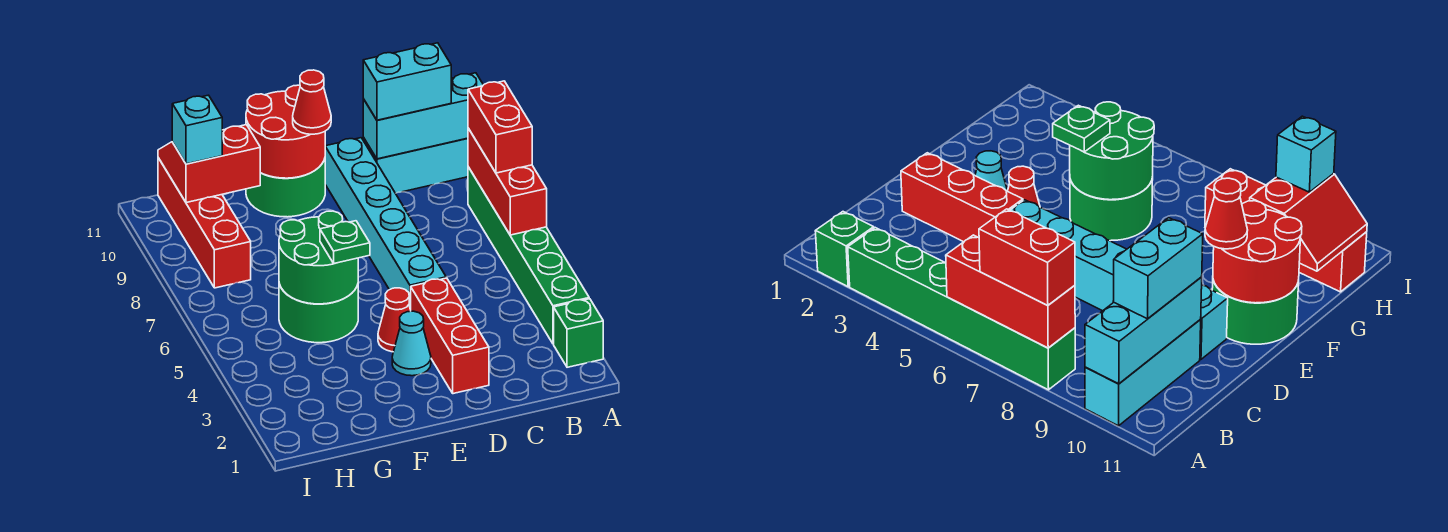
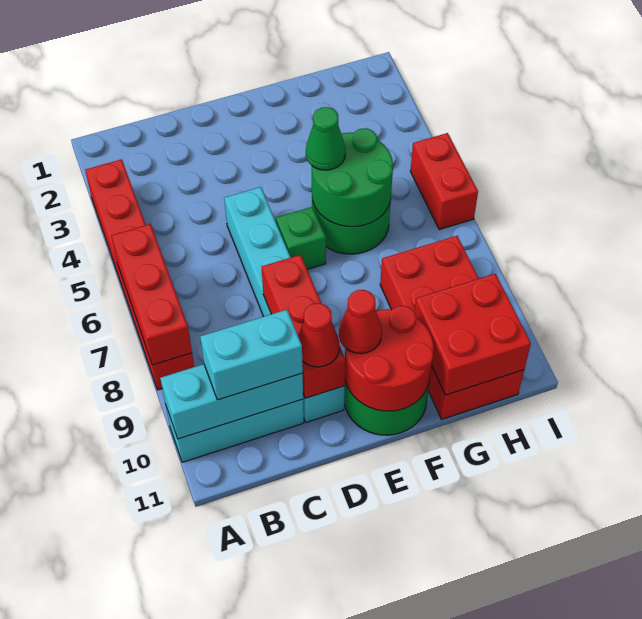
green brick A2 level 1 -> green brick E6 level 1
green brick A3:A8 level 1 -> red brick A3:A8 level 1
red brick A7:A8 level 3 -> red brick I5:I6 level 1
red brick D2:D4 level 1 -> red brick D8:D10 level 2
cyan cone E3 level 1 -> none
red cone E4 level 1 -> red cone D10 level 3
green plate F5 level 3 -> green cone F5 level 3
red slope G10:H11 level 2 top 10 -> red brick G10:H11 level 2
red brick H8:H11 level 1 -> red brick G8:H11 level 1
cyan brick H10 level 3 -> none

